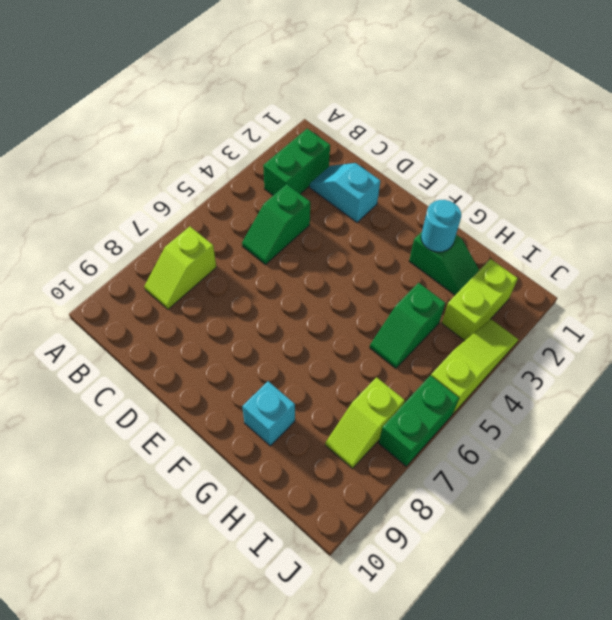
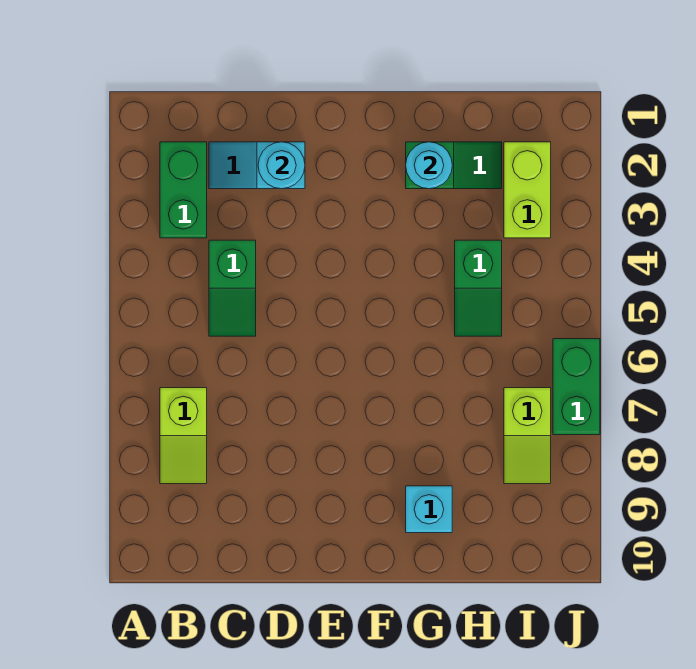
none -> cyan round brick D2 level 2
lime slope J3:J5 level 1 top 5 -> none

